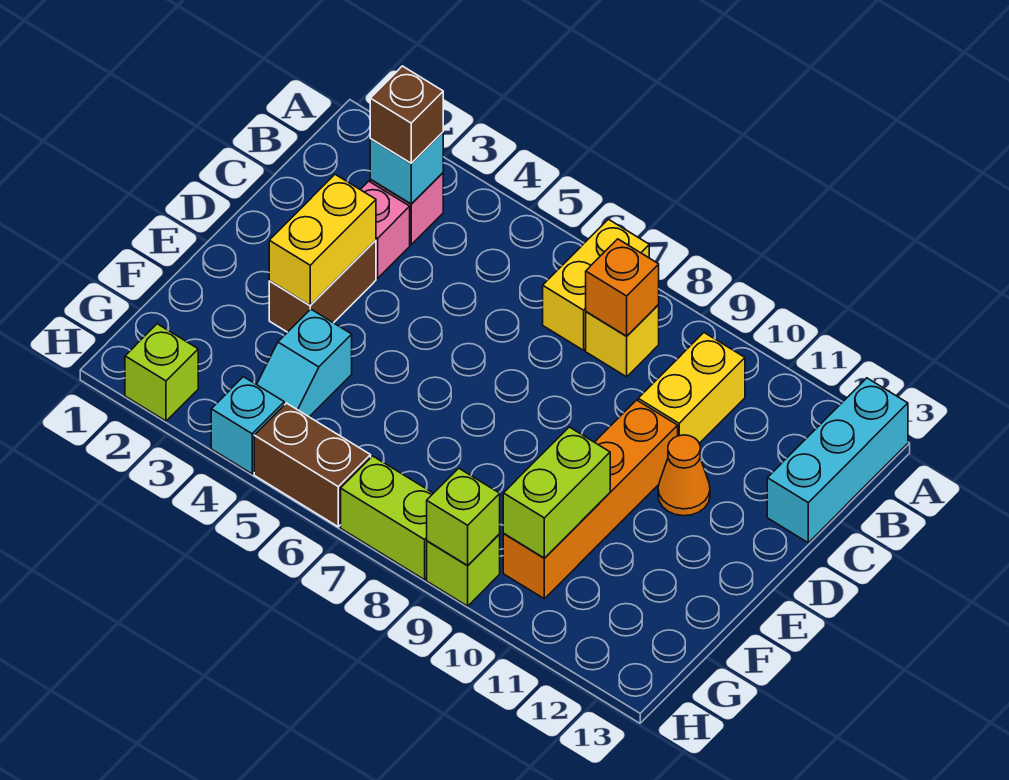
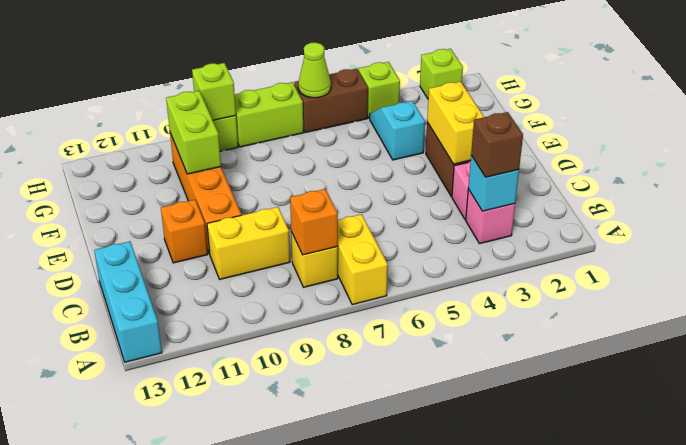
yellow brick B10:C10 level 1 -> yellow brick C9:C10 level 1
orange cone D11 level 1 -> orange brick D11 level 1
cyan brick H4 level 1 -> lime brick H4 level 1
none -> lime cone H6 level 2

